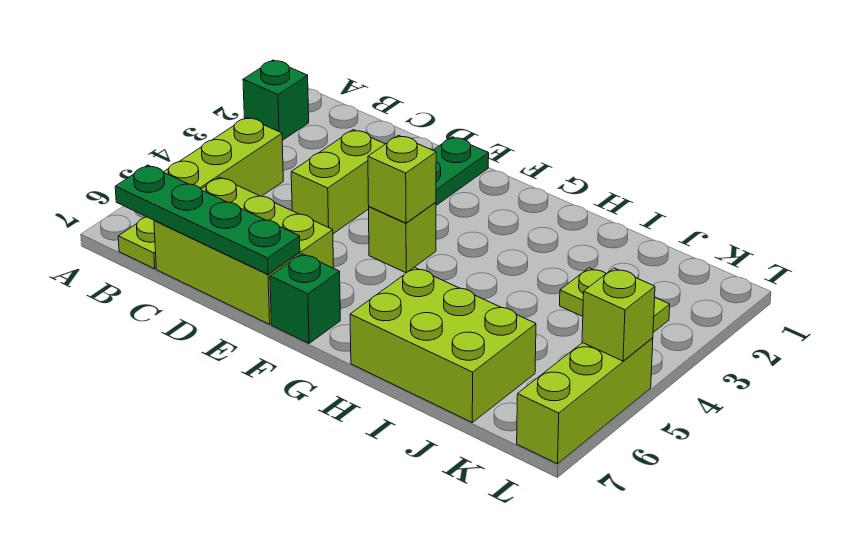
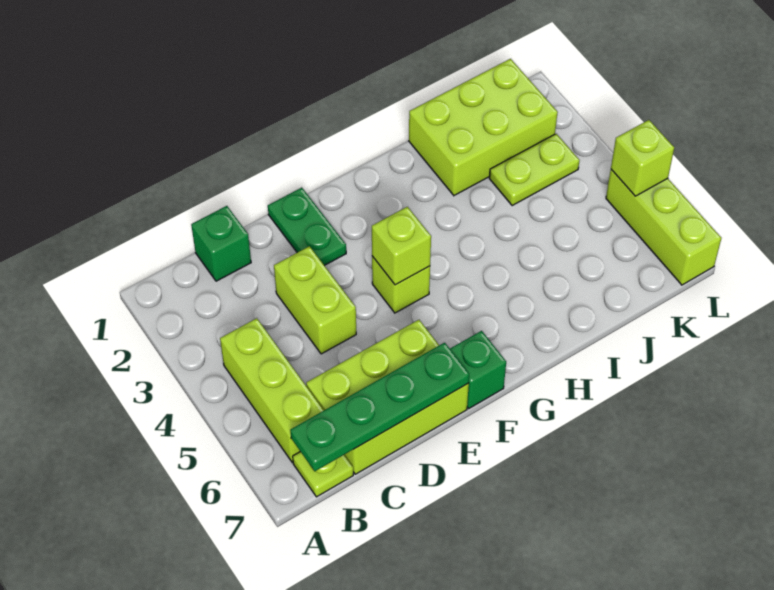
green brick A2 level 1 -> green brick C1 level 1
lime brick H6:J7 level 1 -> lime brick I1:K2 level 1

